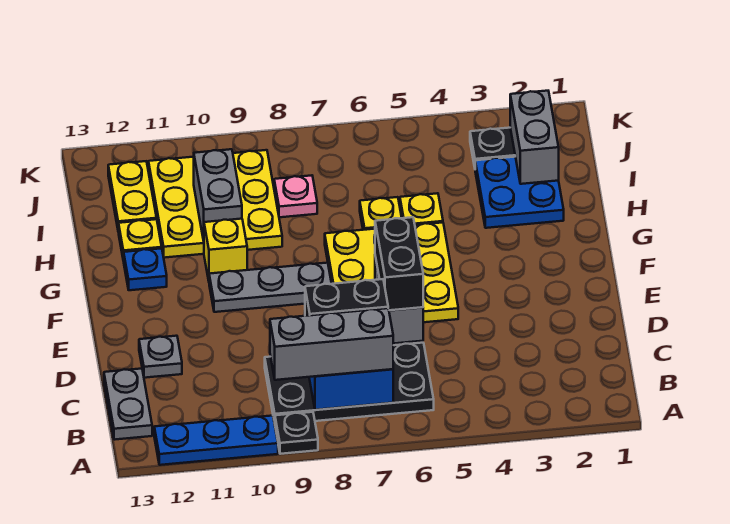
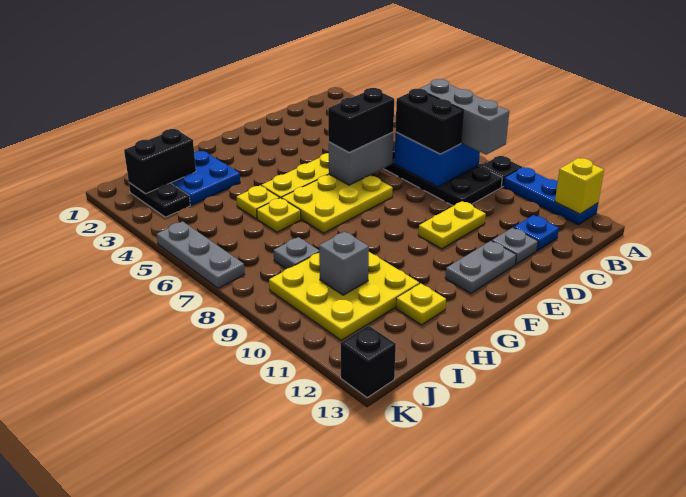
grey plate B13:C13 level 1 -> grey plate E12:F12 level 1
grey plate F8:F10 level 1 -> grey plate K5:K7 level 1
yellow brick G10 level 1 -> yellow brick A12 level 2
blue plate G12 level 1 -> blue plate C12 level 1
grey brick H10:I10 level 2 -> grey brick I10 level 2
grey brick I2:J2 level 2 -> black brick I2:J2 level 2
pink plate I8 level 1 -> grey plate I8 level 1
yellow plate I12:J12 level 1 -> yellow plate D10:E10 level 1
none -> black brick K13 level 1

